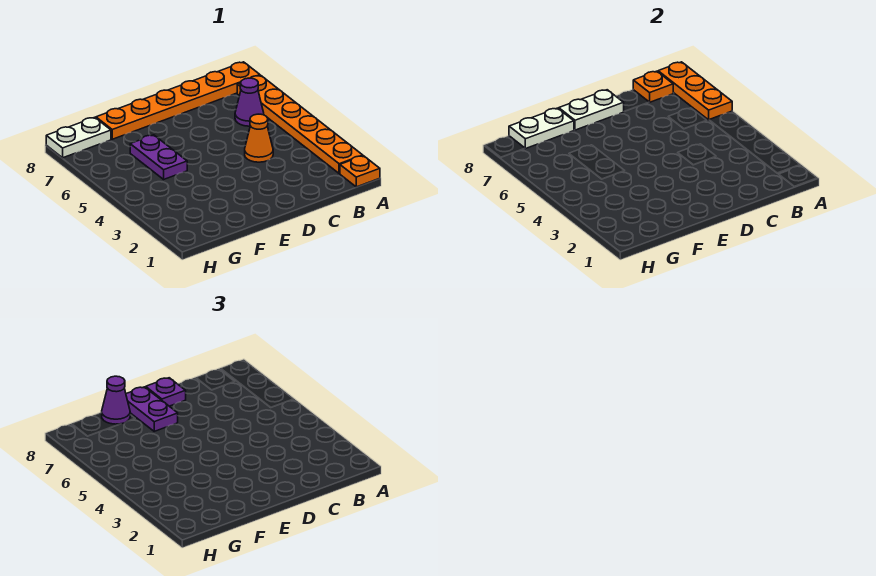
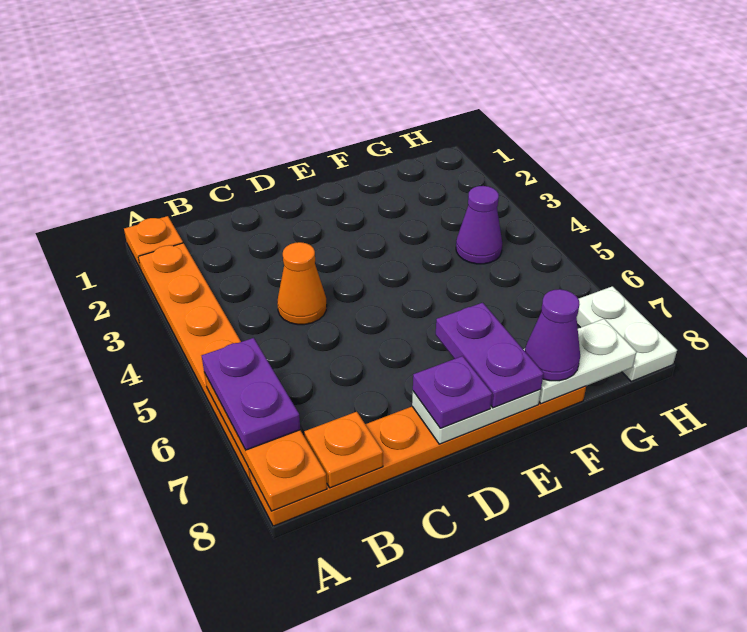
purple cone B6 level 1 -> purple cone G4 level 1
purple plate F5:F6 level 1 -> purple plate A6:A7 level 3
white plate G8:H8 level 1 -> white plate H7:H8 level 1

